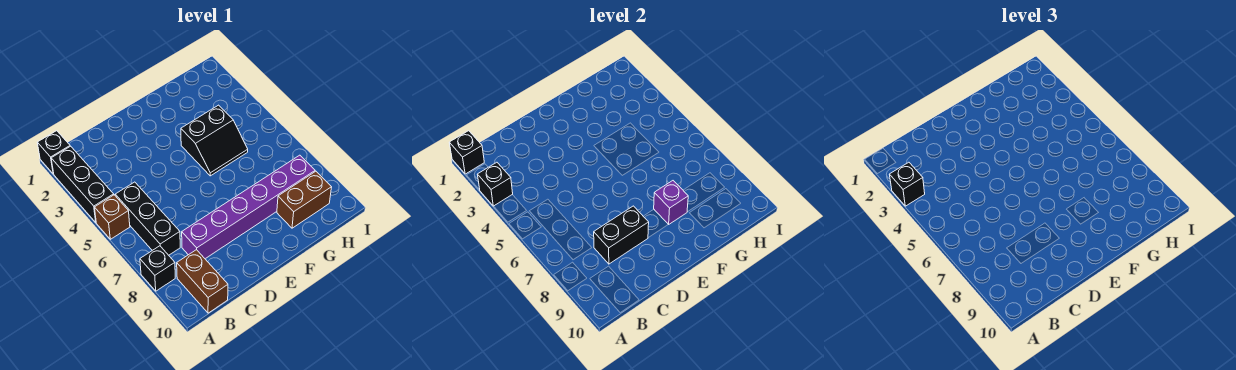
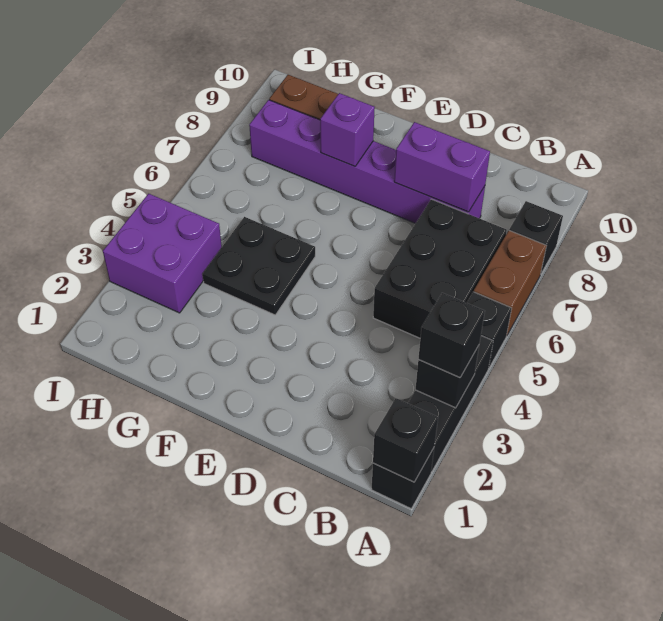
brown brick A5 level 1 -> black brick A5 level 1
black brick B5:B7 level 1 -> black brick B5:C7 level 1
brown brick B9:B10 level 1 -> brown brick A6:A7 level 1
black brick C8:D8 level 2 -> purple brick C8:D8 level 2
black slope F4:G5 level 1 top 4 -> black plate F4:G5 level 1
none -> purple brick H3:I4 level 1

